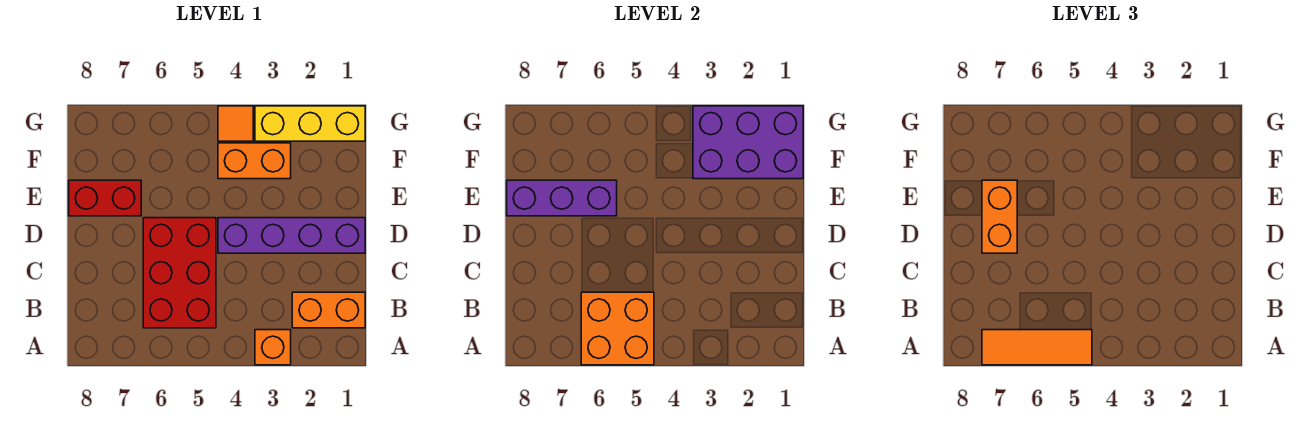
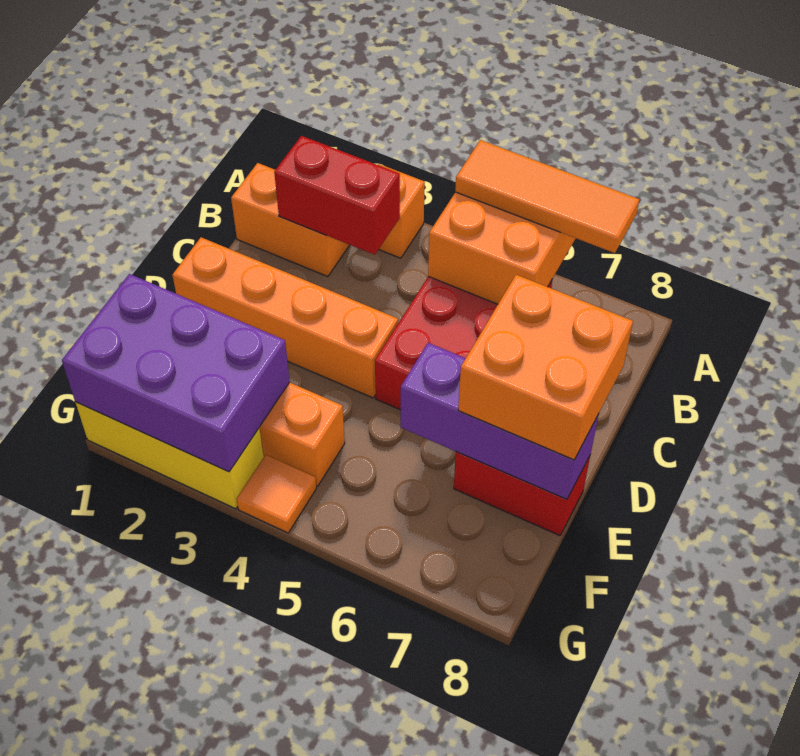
none -> red brick B2:B3 level 2
purple brick D1:D4 level 1 -> orange brick D1:D4 level 1
orange brick D7:E7 level 3 -> orange brick D7:E8 level 3

